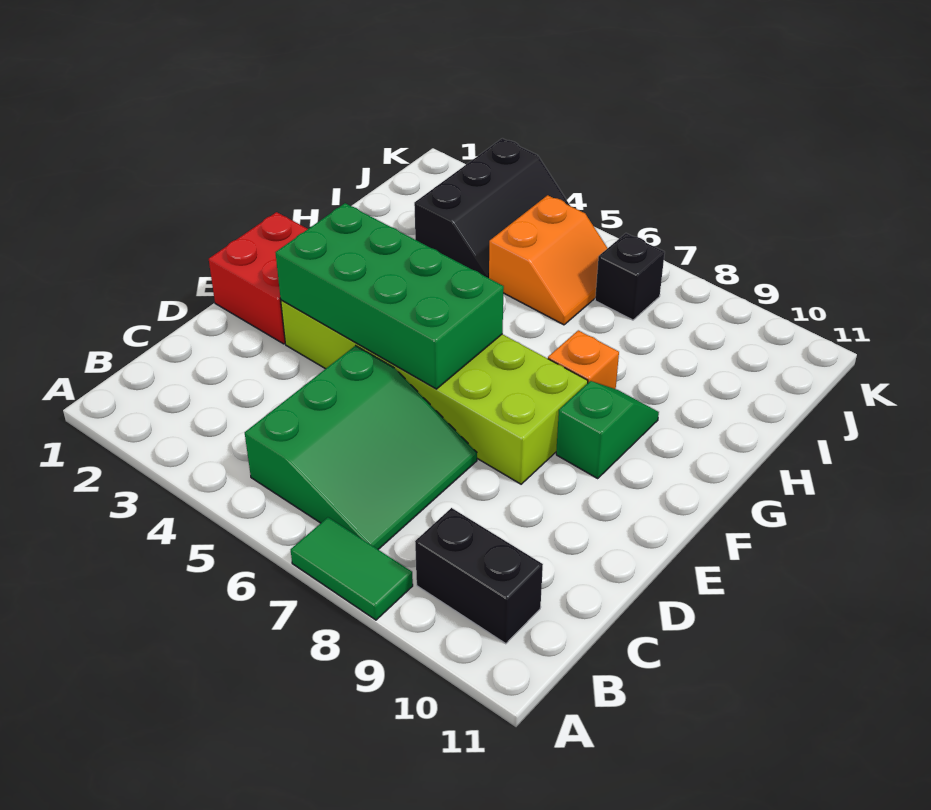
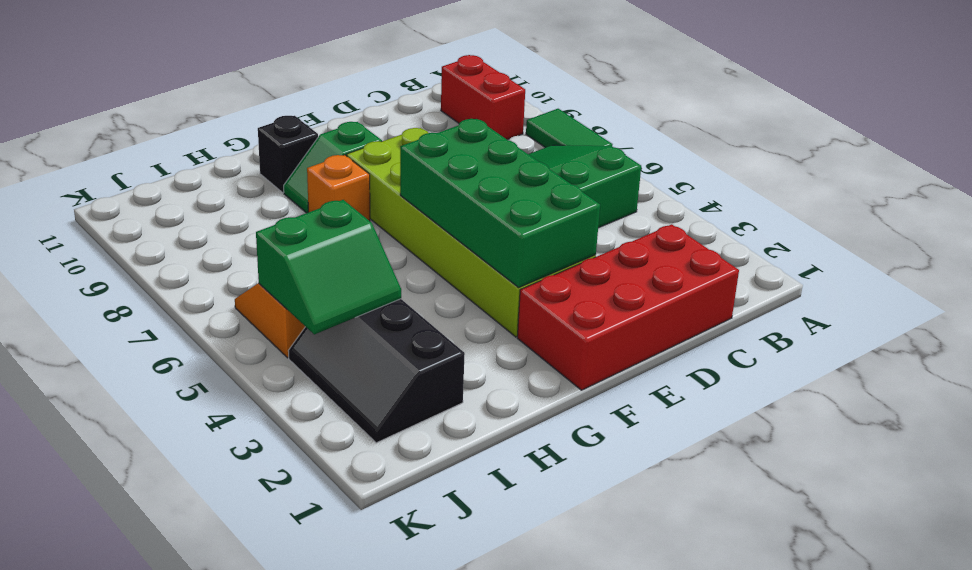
black brick B9:B10 level 1 -> red brick B9:B10 level 1
red brick E1:F2 level 1 -> red brick C1:F2 level 1
black slope I3:K4 level 1 top 3 -> black slope I2:J4 level 1 top I
none -> green slope I4:J5 level 2 top 5
black brick J7 level 1 -> black brick G10 level 1

